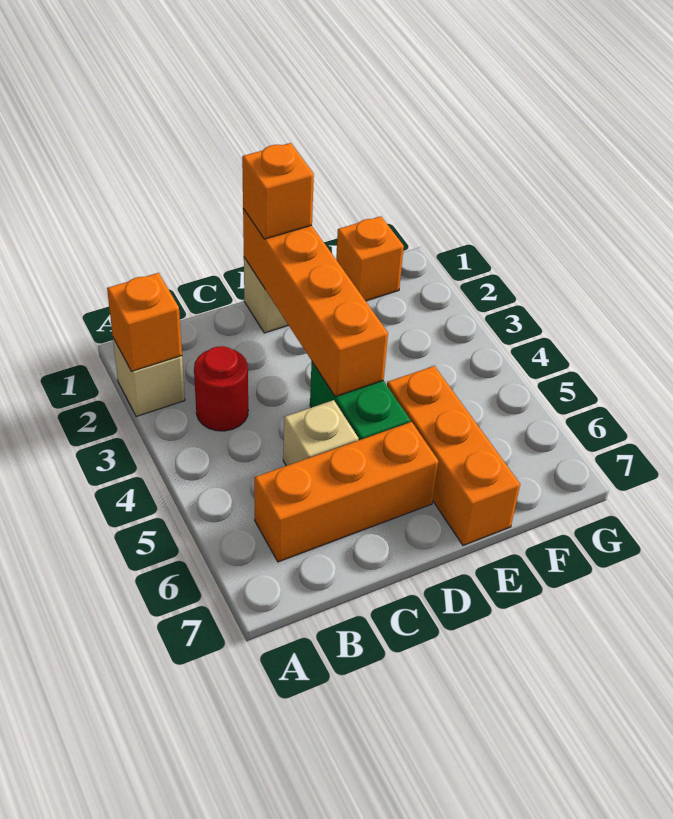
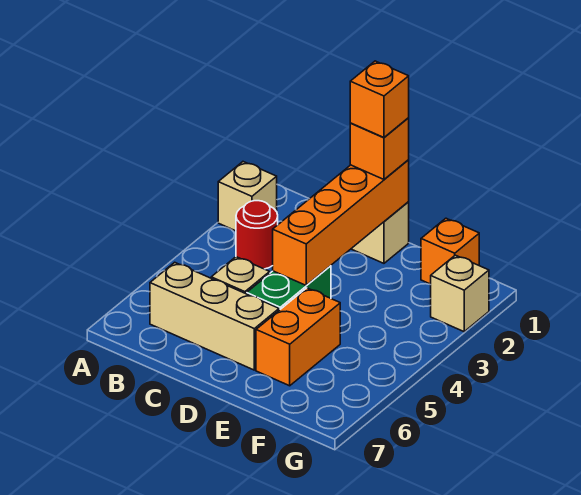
orange brick A2 level 2 -> orange brick D1 level 4
orange brick B6:D6 level 1 -> tan brick B6:D6 level 1
orange brick E5:E7 level 1 -> orange brick E5:E6 level 1
none -> tan brick G2 level 1

